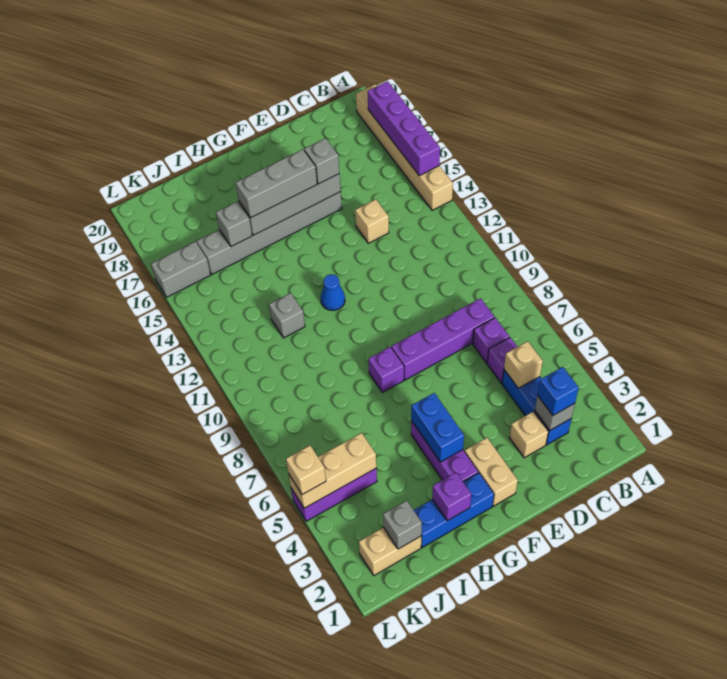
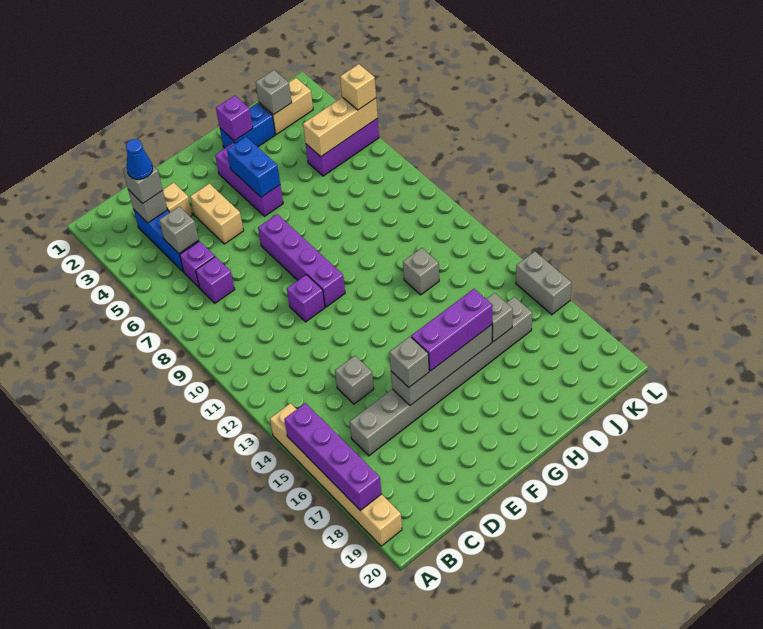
blue brick C3 level 3 -> grey brick C3 level 3
tan brick C5 level 2 -> grey brick C5 level 2
purple brick C8:F8 level 1 -> purple brick F7:F10 level 1
tan brick D14 level 1 -> grey brick D14 level 1
grey brick E16:J16 level 1 -> grey brick C16:J16 level 1
tan brick F2:F3 level 1 -> tan brick E4:E5 level 1
grey brick F16:H16 level 3 -> purple brick F16:H16 level 3
blue brick G2:I2 level 1 -> blue brick H2:I2 level 1
purple brick G8 level 1 -> purple brick E10 level 1
blue cone G12 level 1 -> blue cone C3 level 4
grey brick K16:L16 level 1 -> grey brick L15:L16 level 1

